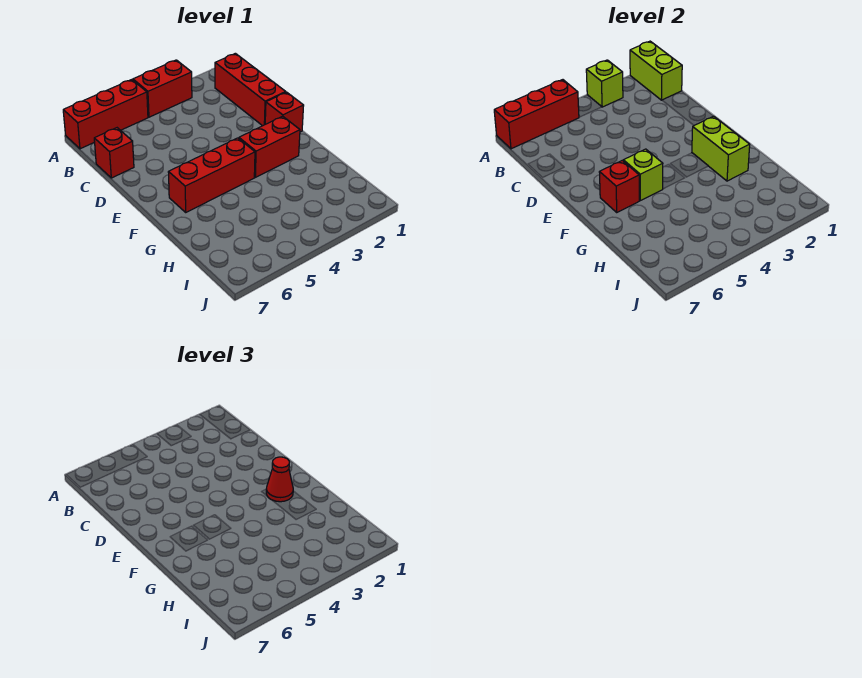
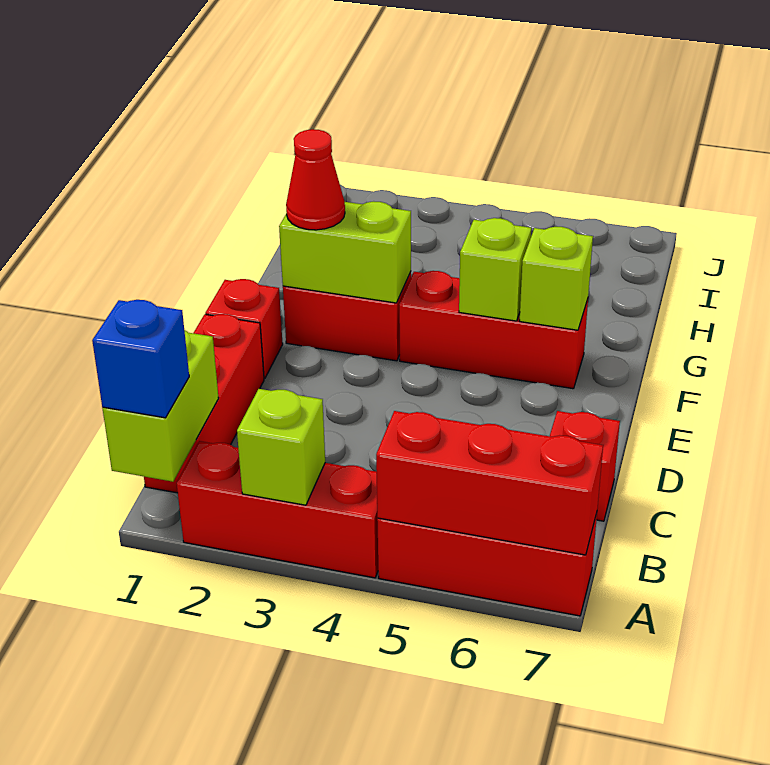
none -> blue brick A1 level 3
red brick A3:A4 level 1 -> red brick A2:A4 level 1
lime brick F2:G2 level 2 -> lime brick F2:F3 level 2
red brick F6 level 2 -> lime brick F6 level 2

